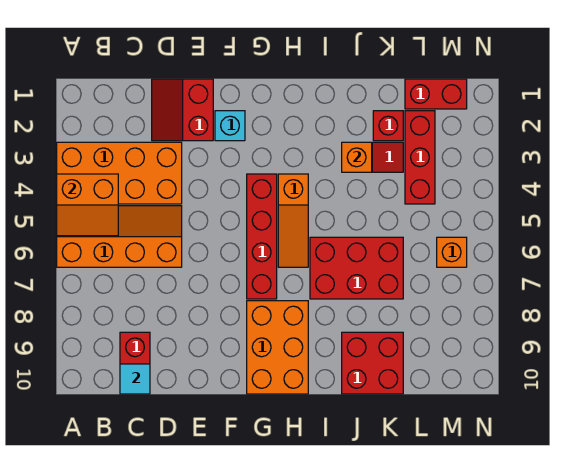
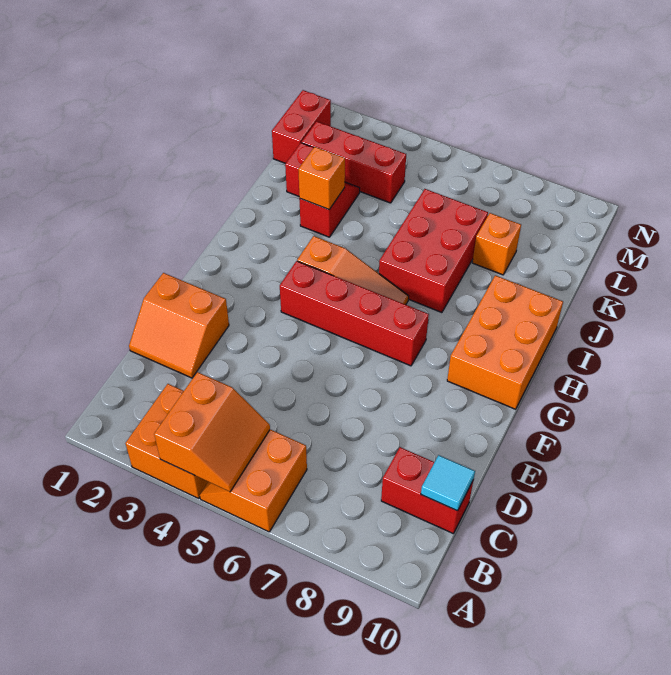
orange brick A3:D4 level 1 -> orange brick A3:B4 level 1
orange slope A5:D6 level 1 top 6 -> orange slope A5:B6 level 1 top 6
red slope D1:E2 level 1 top E -> orange slope D1:E2 level 1 top E
cyan brick F2 level 1 -> none
orange brick G8:H10 level 1 -> orange brick G9:I10 level 1
red brick J9:K10 level 1 -> none
orange brick M6 level 1 -> orange brick K8 level 1

